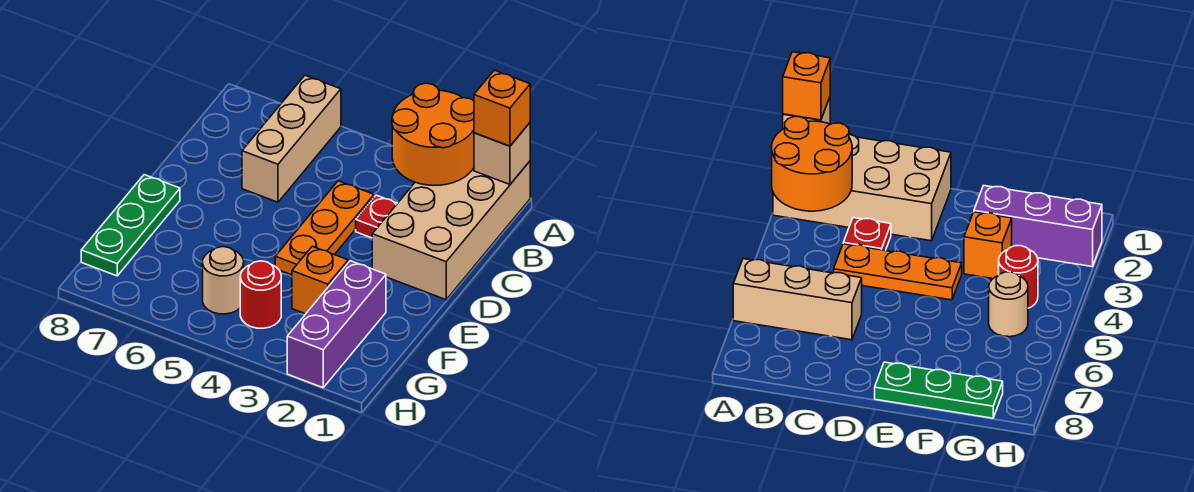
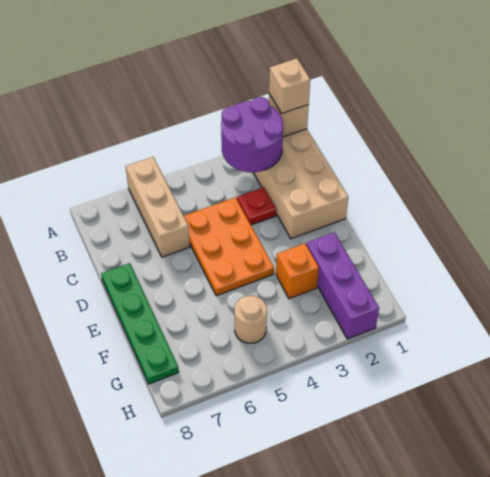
orange brick A1 level 3 -> tan brick A1 level 3
orange round brick A2:B3 level 2 -> purple round brick A2:B3 level 2
orange plate C4:E4 level 1 -> orange plate C4:E5 level 1
green plate E8:G8 level 1 -> green plate D8:G8 level 1
red round brick G4 level 1 -> none

